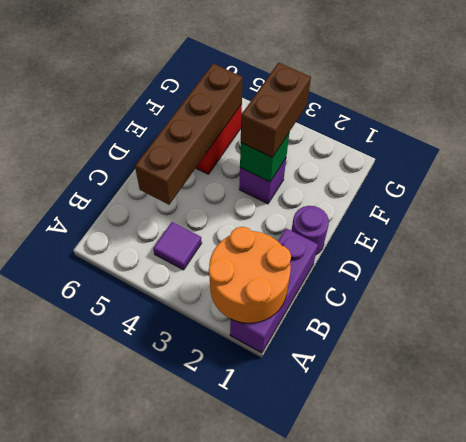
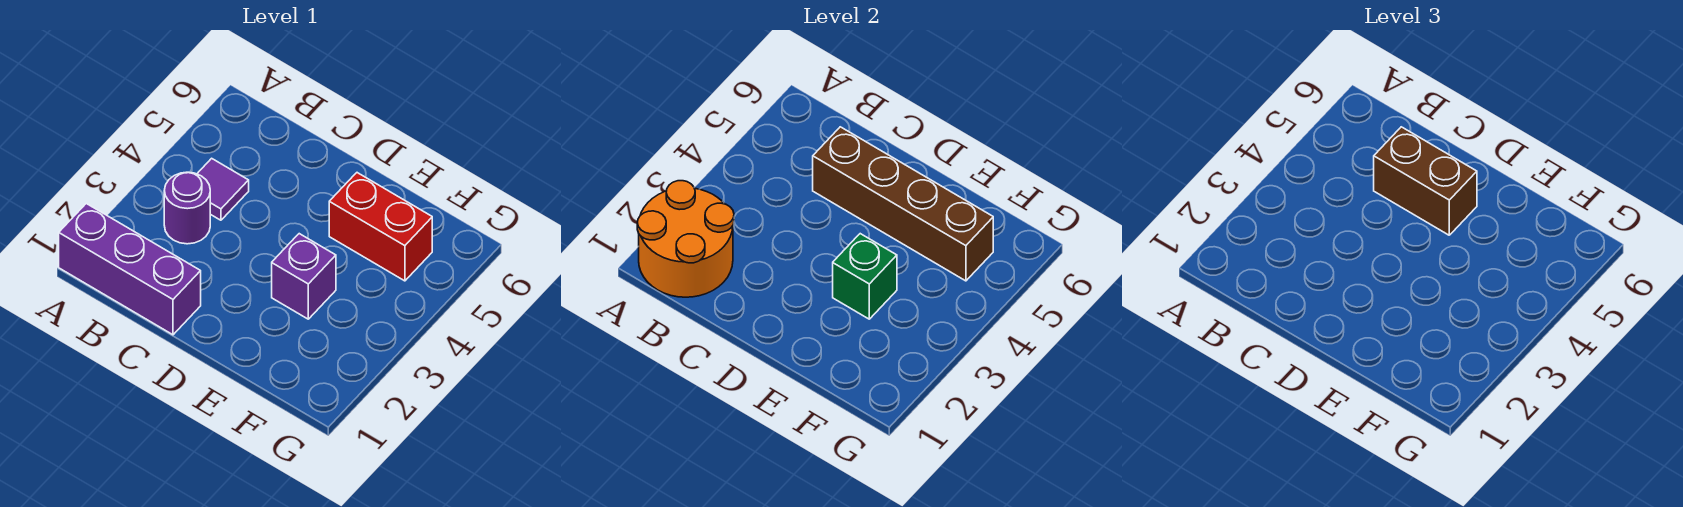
purple round brick D1 level 1 -> purple round brick B3 level 1
brown brick E3:F3 level 3 -> brown brick C5:D5 level 3

